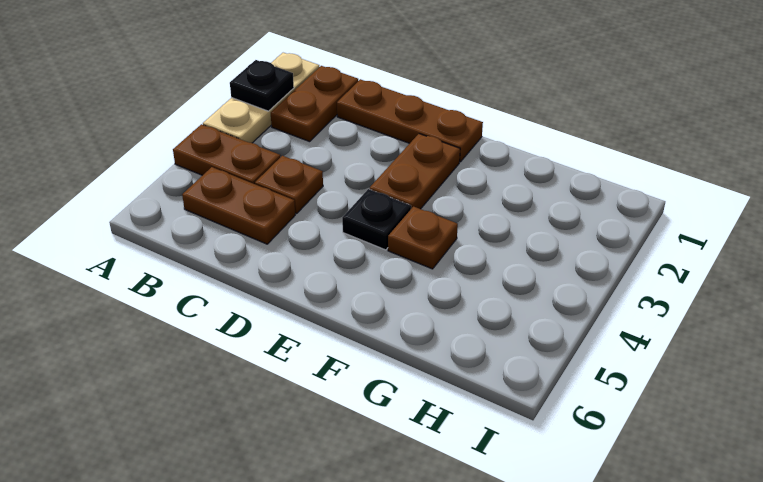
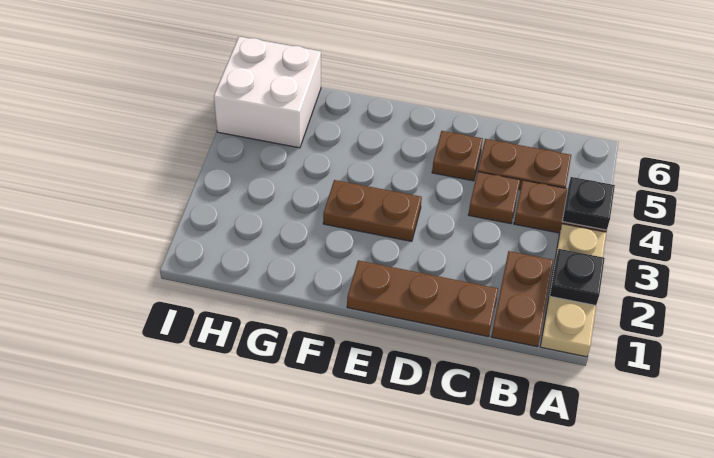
brown plate E2:E3 level 1 -> brown plate E3:F3 level 1
black plate E4 level 1 -> black plate A4 level 2
brown plate F4 level 1 -> brown plate D5 level 1
none -> white brick H5:I6 level 1

